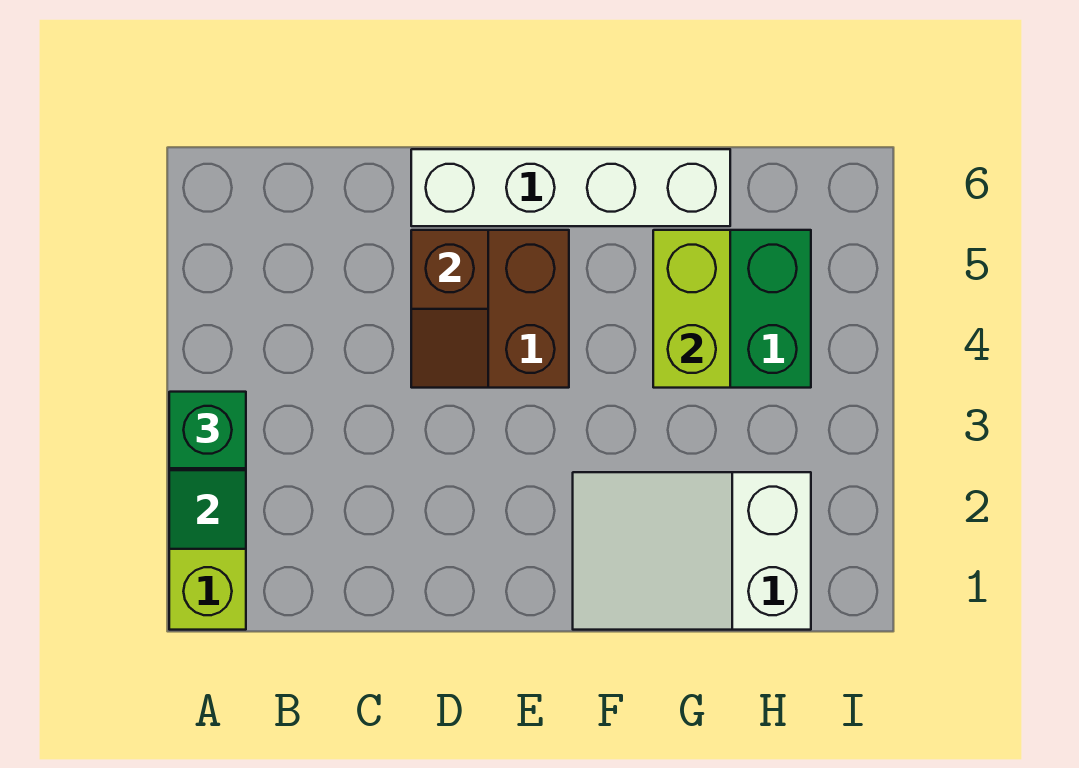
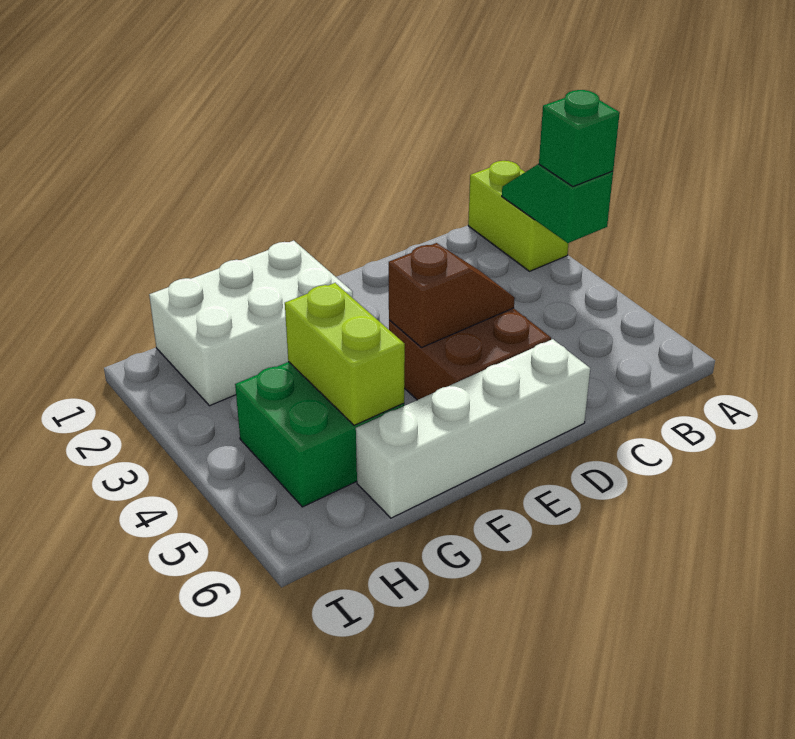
brown slope D4:D5 level 2 top 5 -> brown slope D4:E4 level 2 top E
white slope F1:H2 level 1 top H -> white brick F1:H2 level 1

